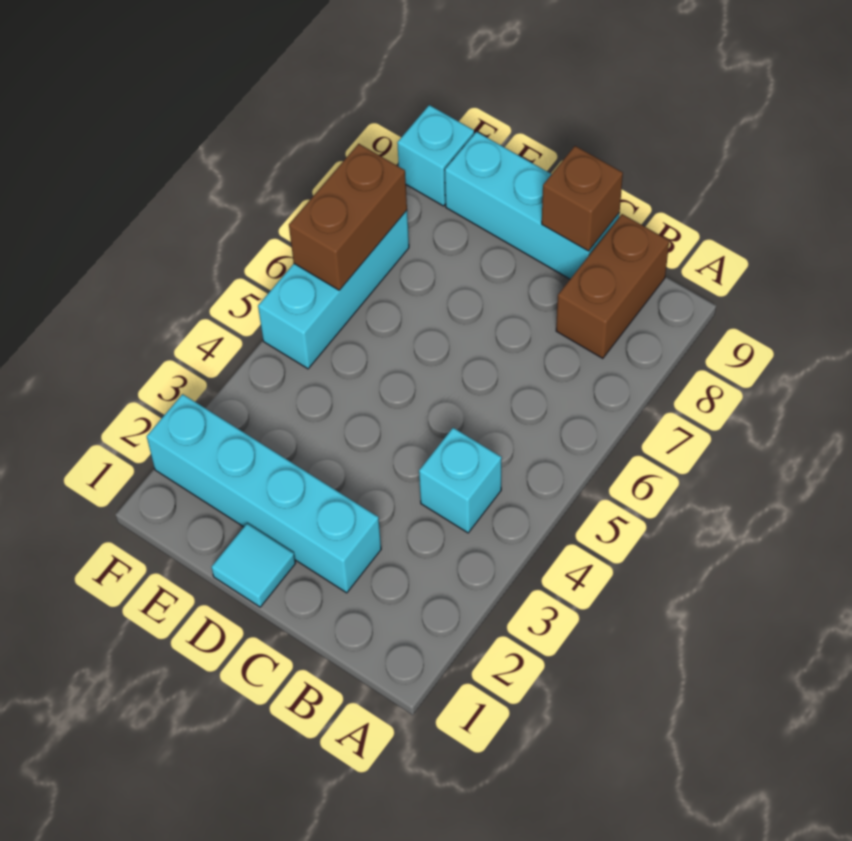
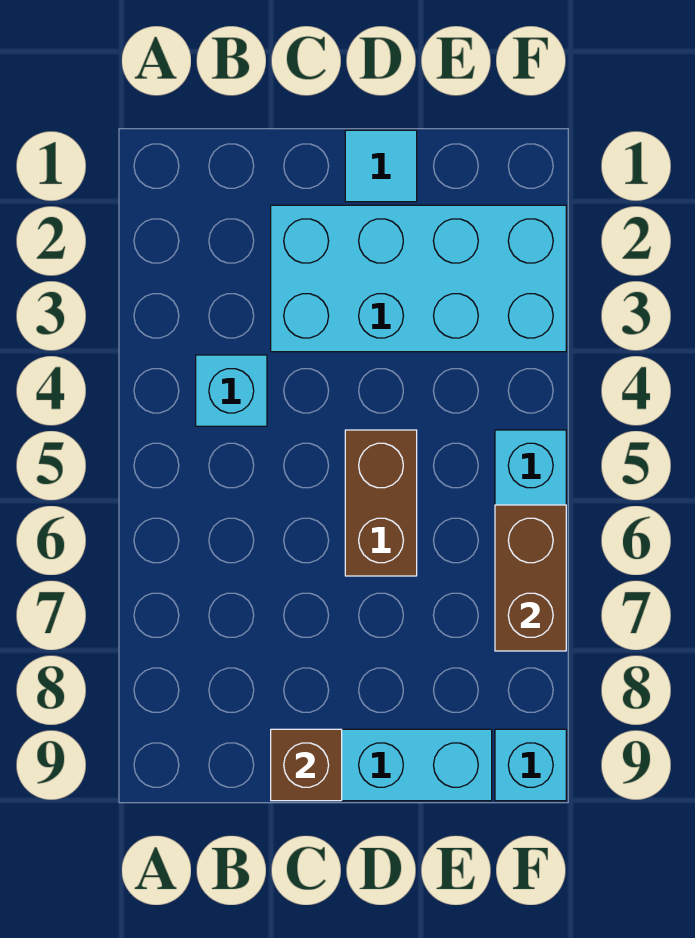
brown brick B8:B9 level 1 -> brown brick D5:D6 level 1
cyan brick C2:F2 level 1 -> cyan brick C2:F3 level 1

